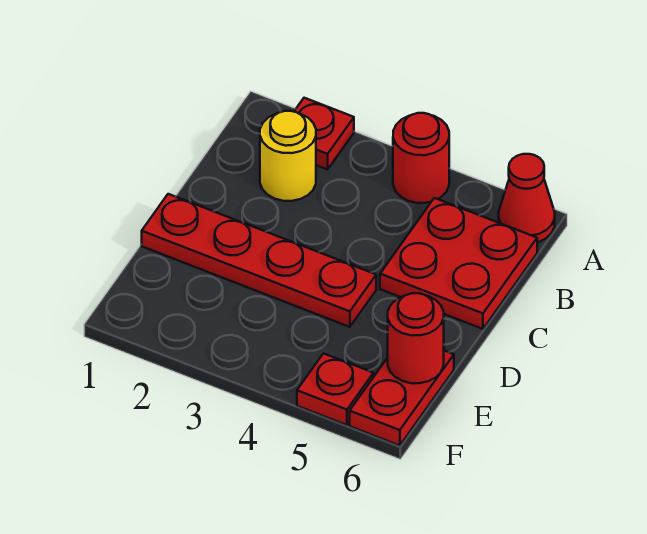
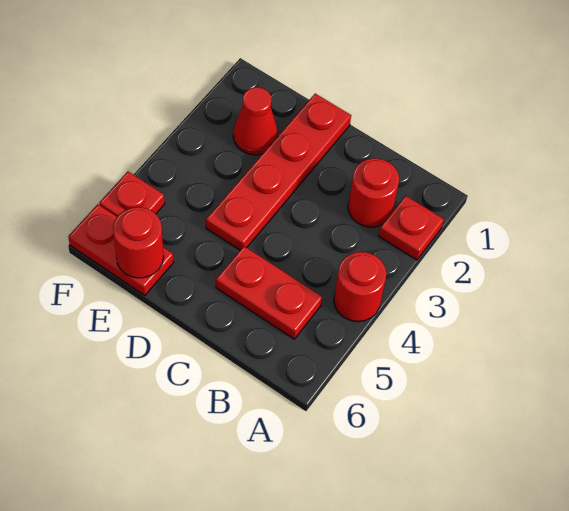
red cone A6 level 1 -> red cone E2 level 1
yellow round brick B2 level 1 -> red round brick B2 level 1
red plate B5:C6 level 1 -> red plate B5:C5 level 1

